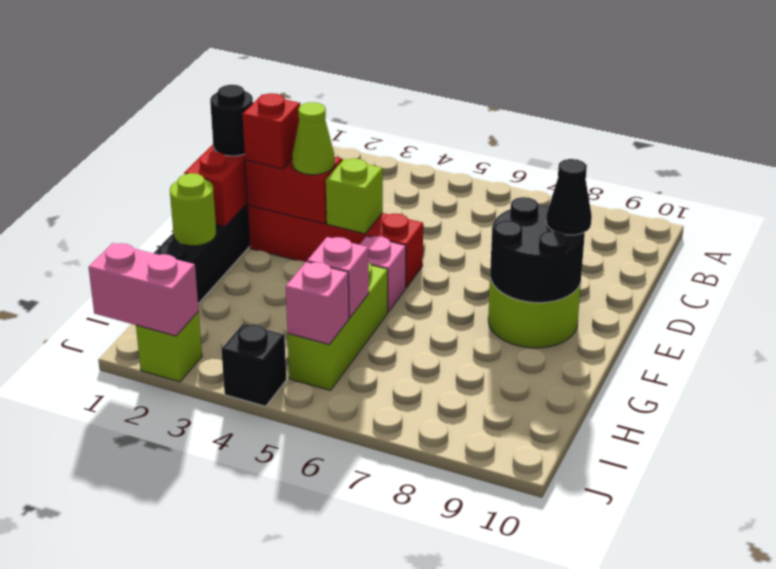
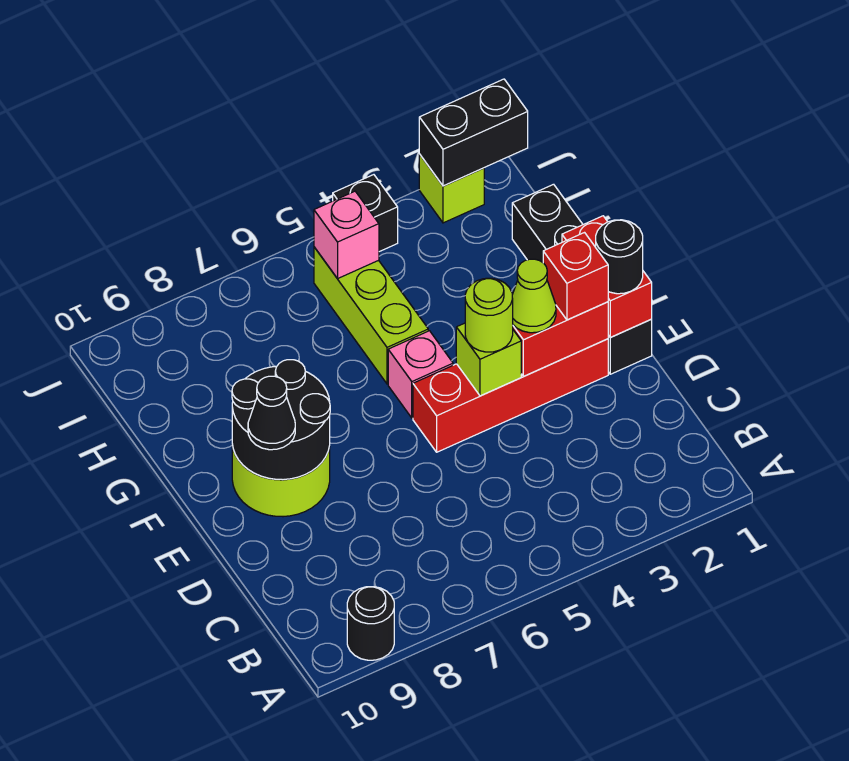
none -> black round brick A9 level 1
lime round brick G1 level 2 -> lime round brick E4 level 3
pink brick H5 level 2 -> none
pink brick J1:J2 level 2 -> black brick J1:J2 level 2

